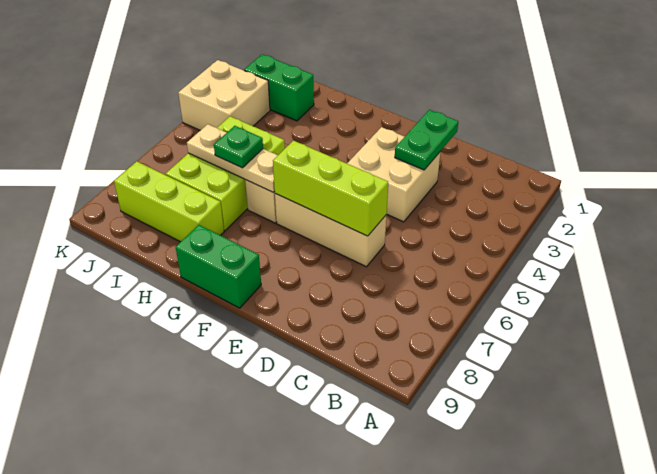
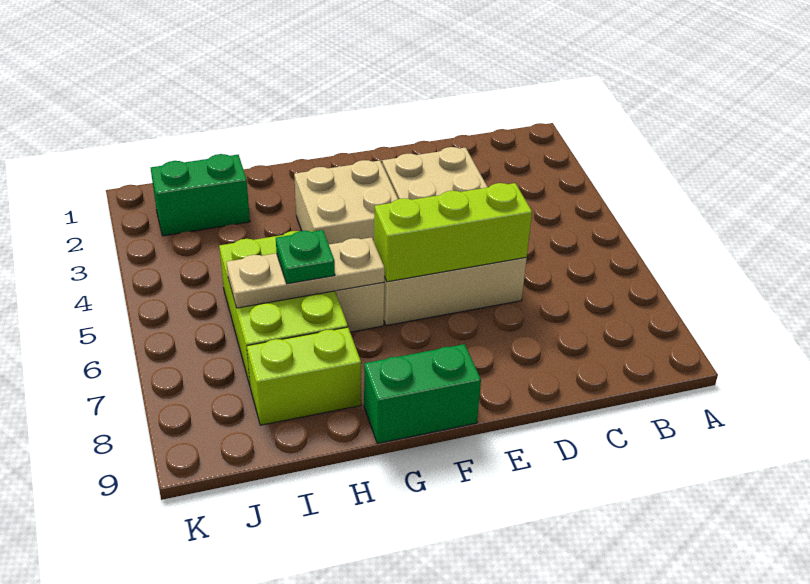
green plate D2:D3 level 2 -> none
lime brick H8:J8 level 1 -> lime brick H8:I8 level 1
tan brick J3:K4 level 1 -> tan brick F3:G4 level 1

